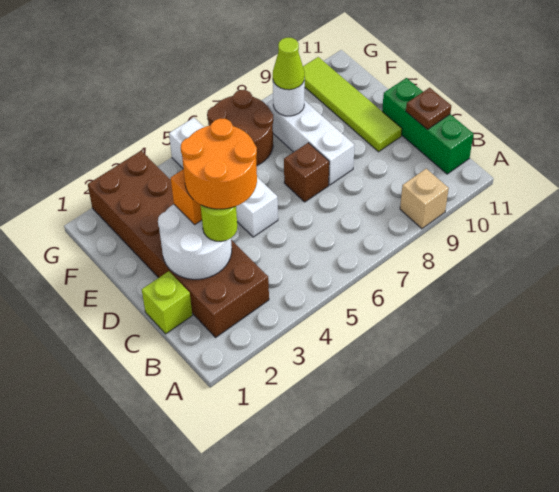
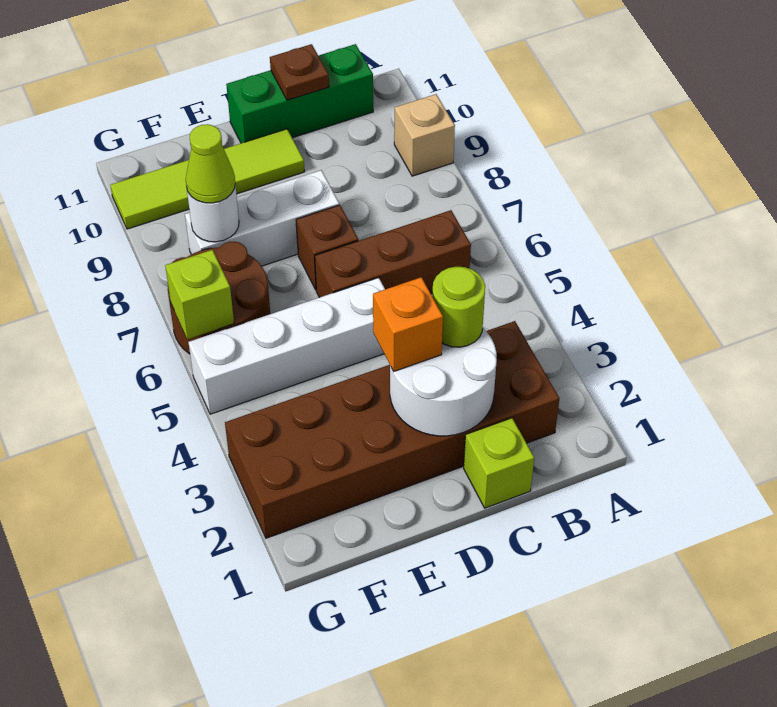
none -> brown brick B6:D6 level 1
orange round brick C3:D4 level 4 -> none
none -> lime brick G6 level 2

